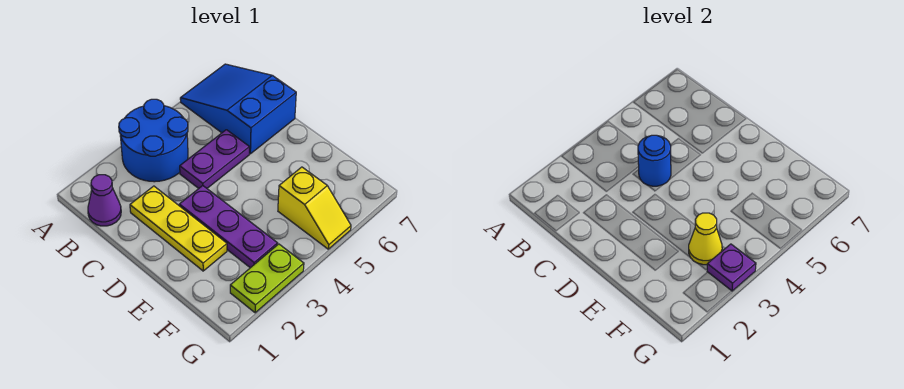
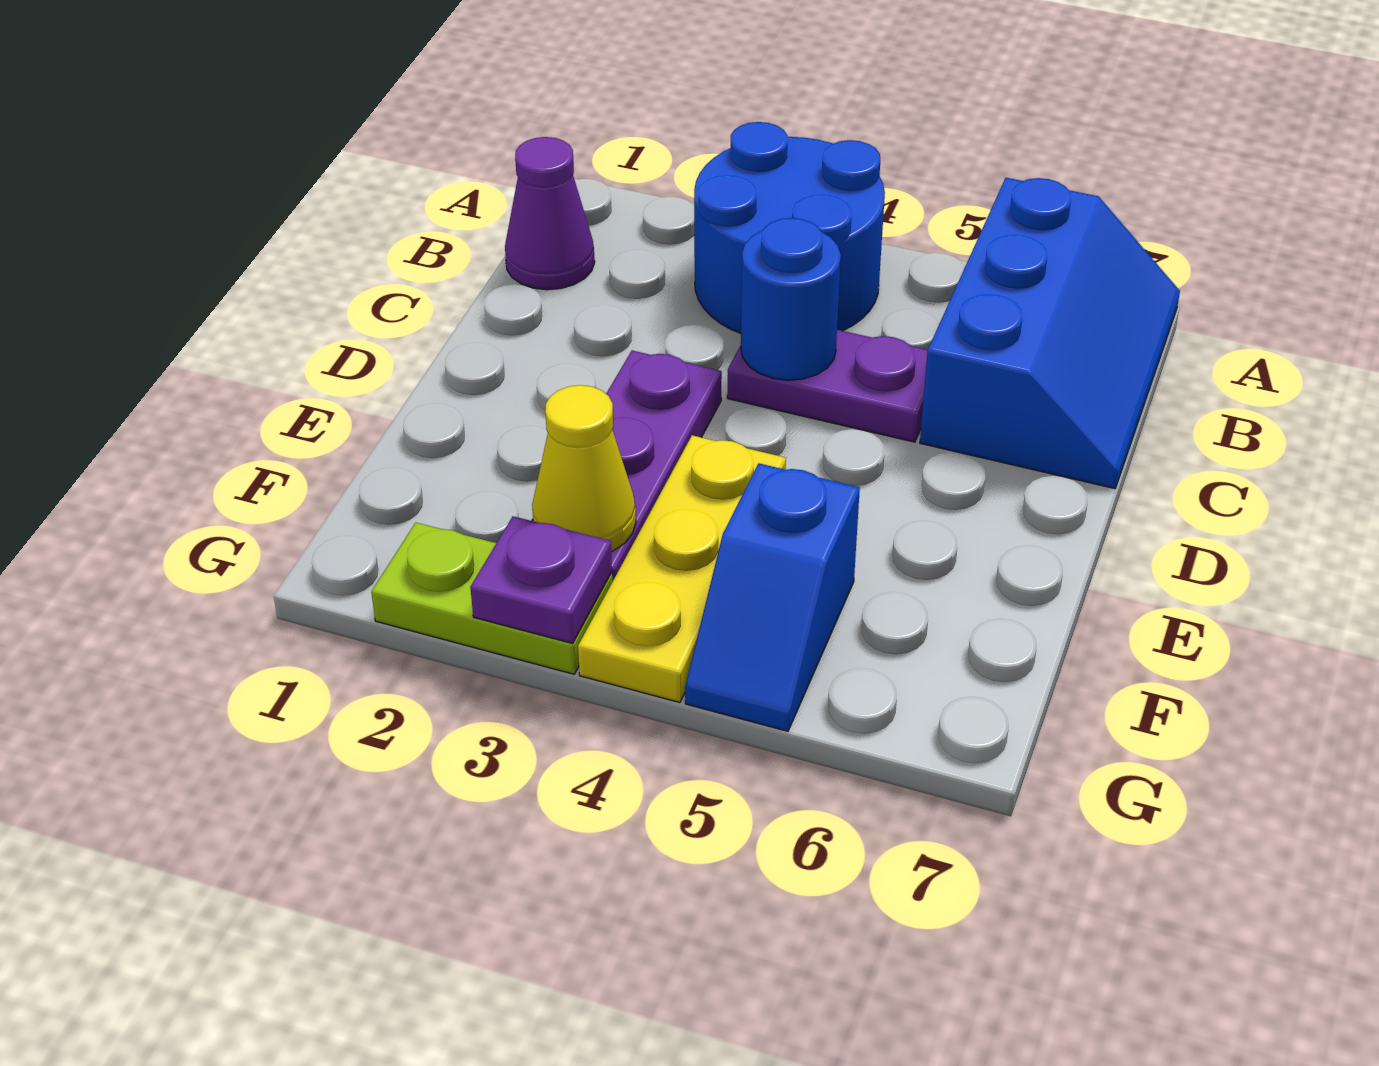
blue slope A6:C7 level 1 top C -> blue slope A6:C7 level 1 top 6
yellow plate C2:E2 level 1 -> yellow plate E4:G4 level 1
yellow slope F5:G5 level 1 top F -> blue slope F5:G5 level 1 top F

